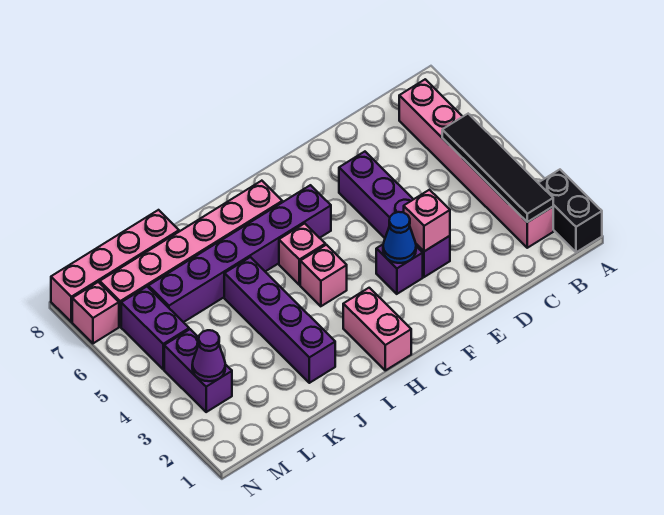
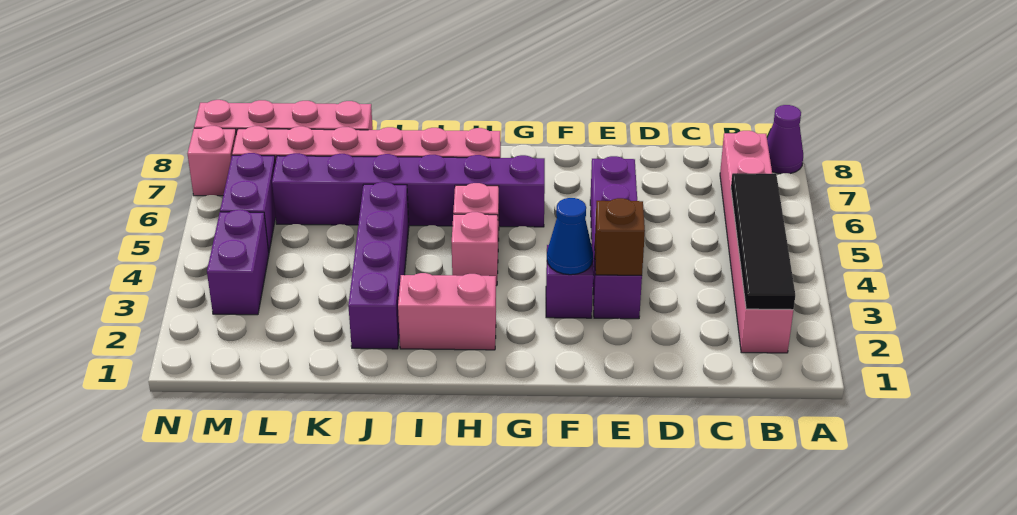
black brick A1:A2 level 1 -> none
pink brick E3 level 2 -> brown brick E3 level 2
pink brick H1:H2 level 1 -> pink brick H2:I2 level 1
purple cone M3 level 2 -> purple cone A8 level 1

